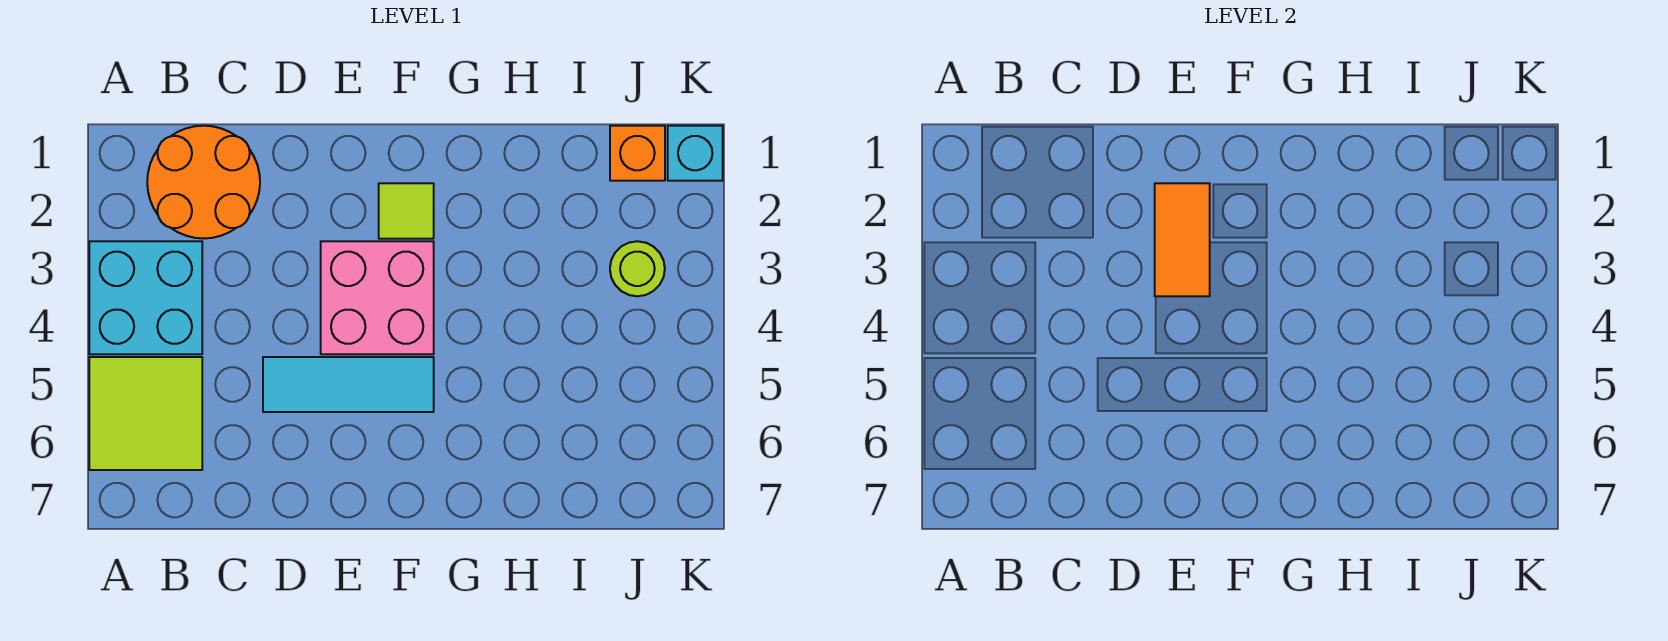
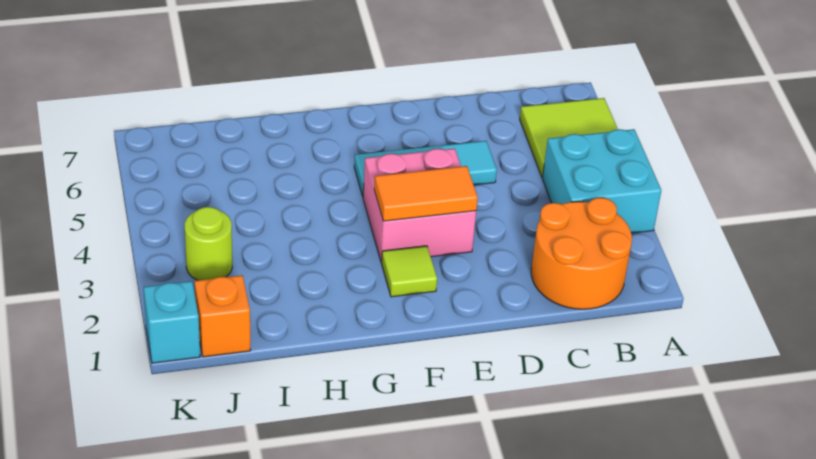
orange tile E2:E3 level 2 -> orange tile E3:F3 level 2

